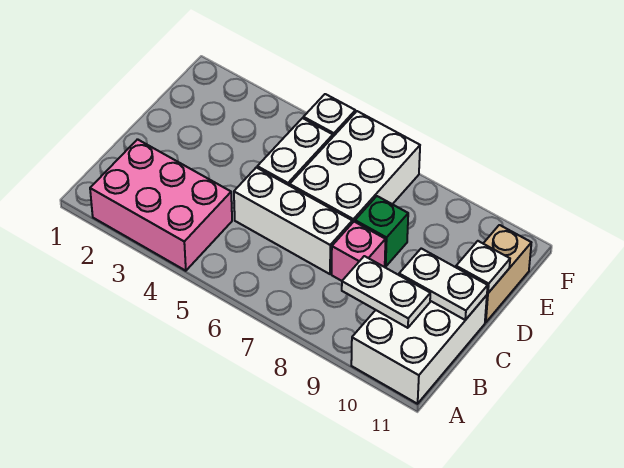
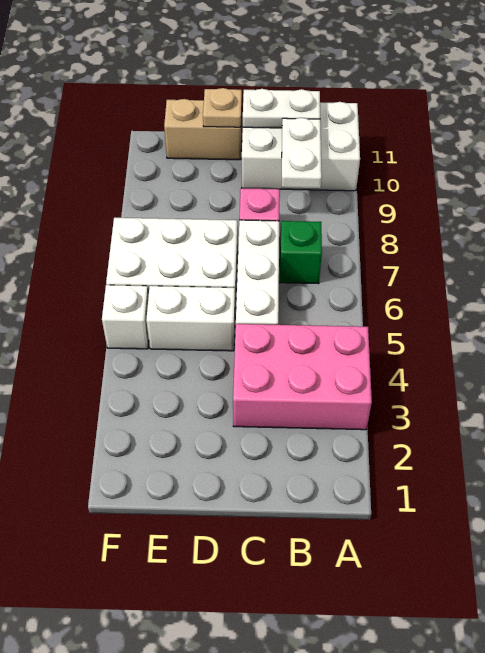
pink brick A2:B4 level 1 -> pink brick A3:C4 level 1
white plate C10:C11 level 2 -> white plate B11:C11 level 2
green brick D8 level 1 -> green brick B7 level 1
white plate D11 level 2 -> tan plate D11 level 2

